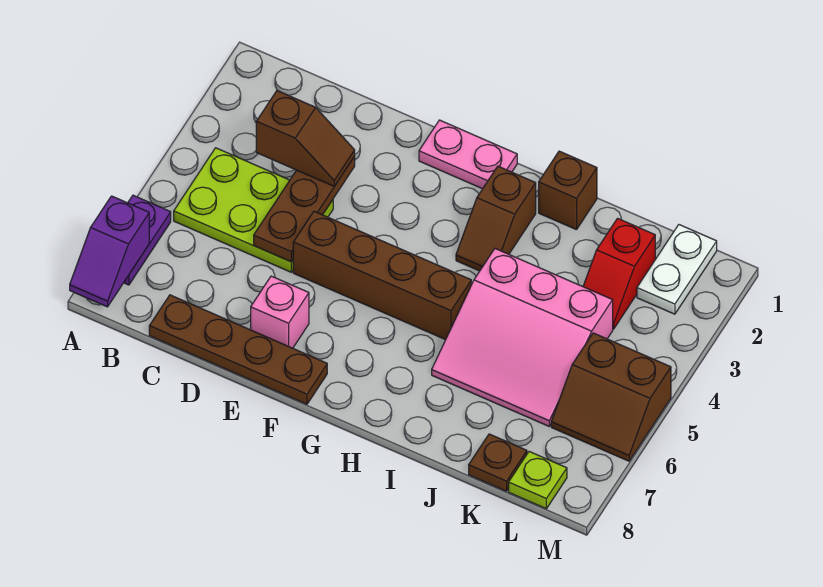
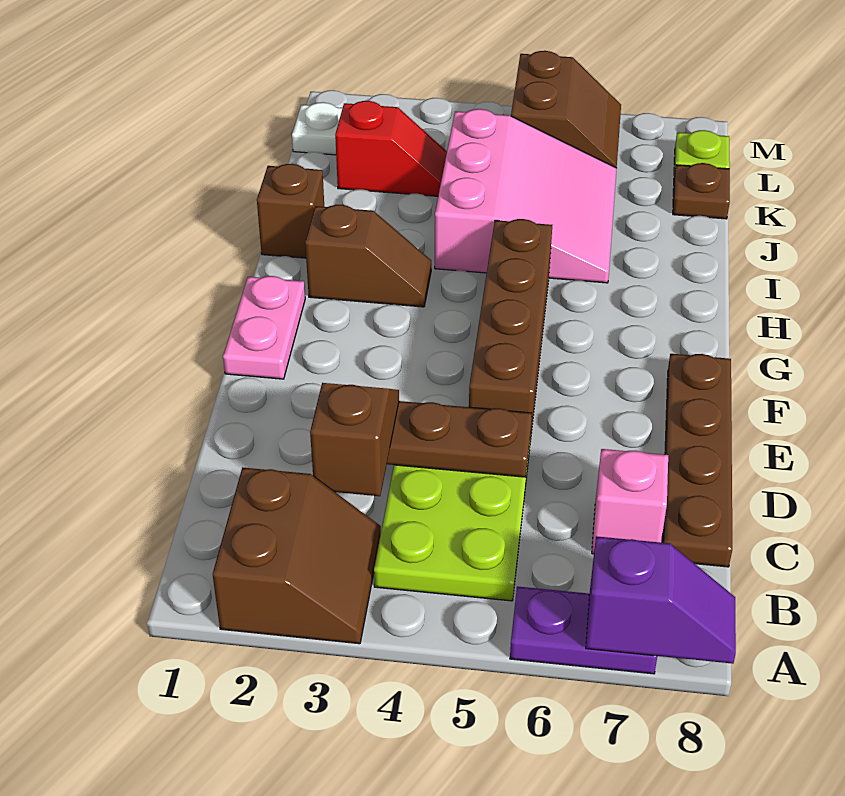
none -> brown slope A2:B3 level 1 top 2
pink brick E7 level 1 -> pink brick C7 level 1

